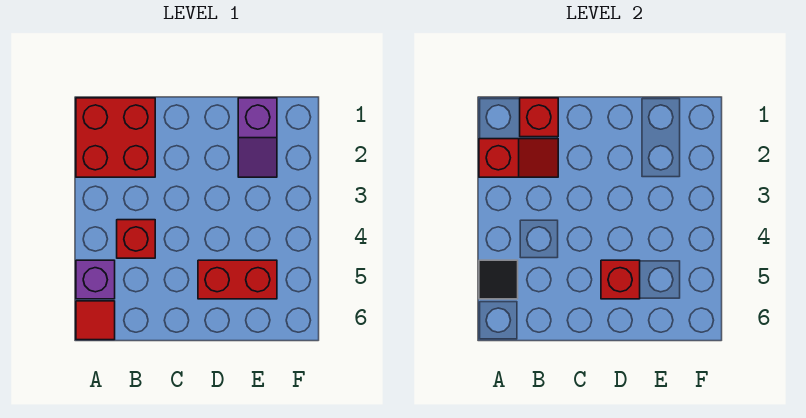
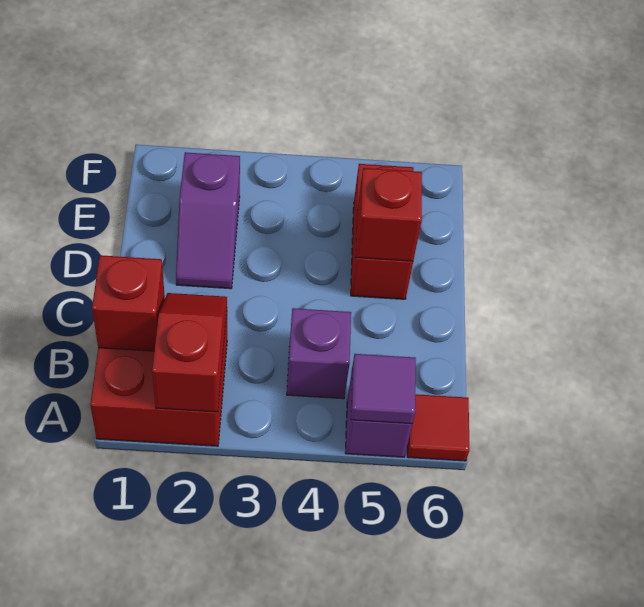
black tile A5 level 2 -> purple tile A5 level 2
red brick B4 level 1 -> purple brick B4 level 1
purple slope E1:E2 level 1 top 1 -> purple slope D2:E2 level 1 top E

